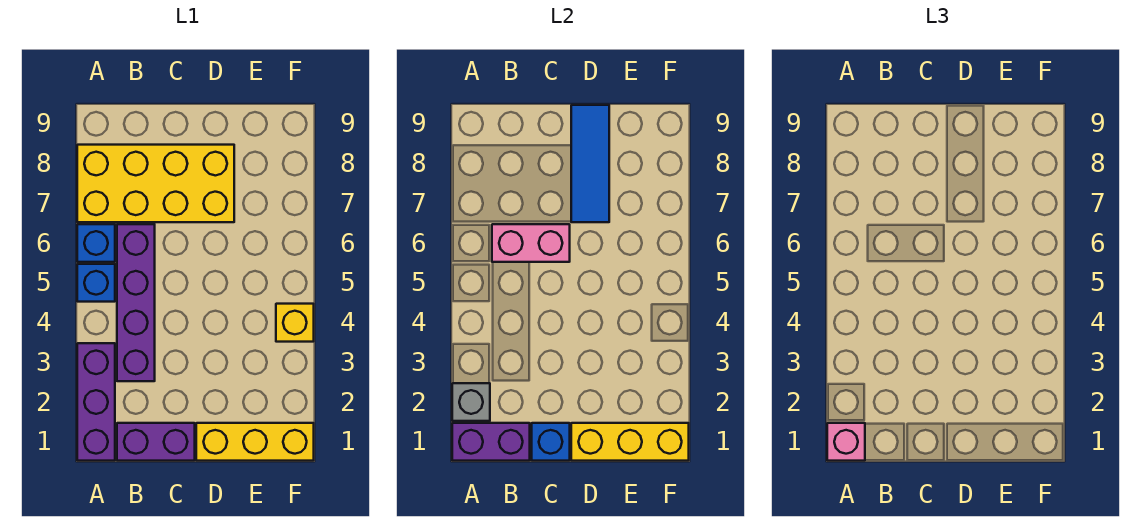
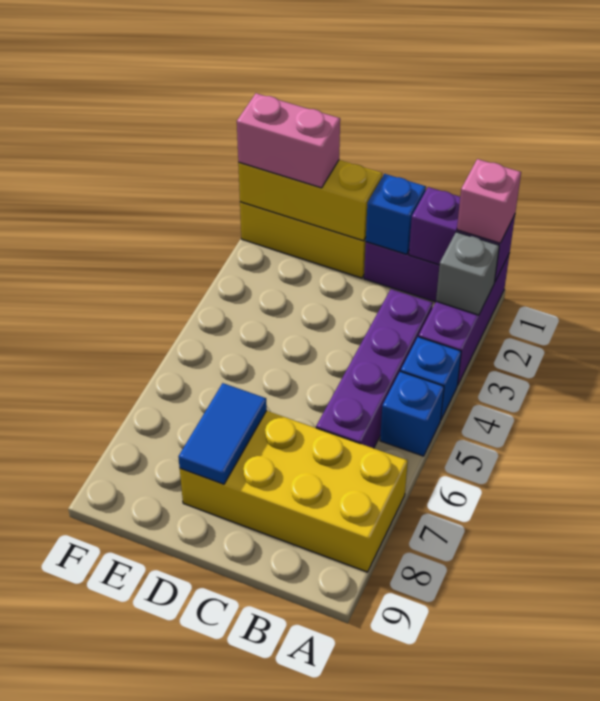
blue brick A6 level 1 -> blue brick A4 level 1
pink brick B6:C6 level 2 -> pink brick E1:F1 level 3
blue tile D7:D9 level 2 -> blue tile D7:D8 level 2
yellow brick F4 level 1 -> none

